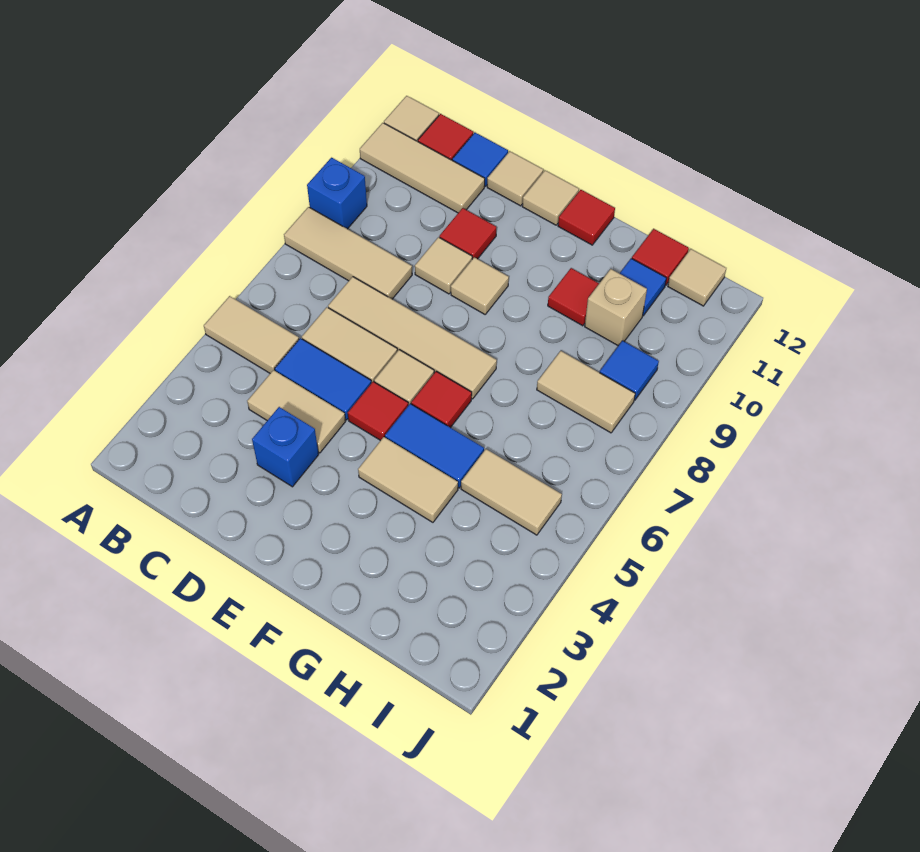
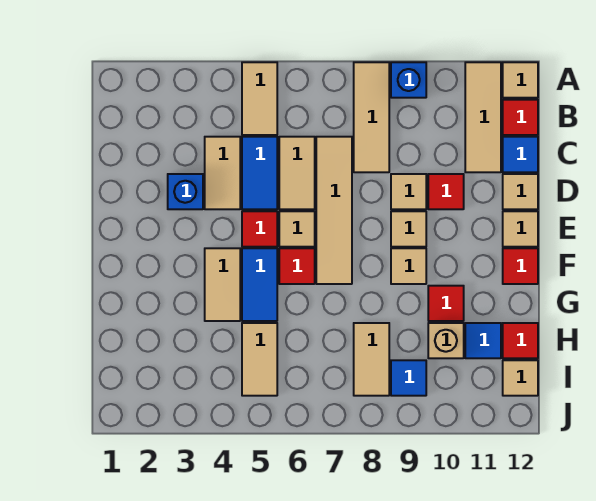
none -> tan tile F9 level 1

